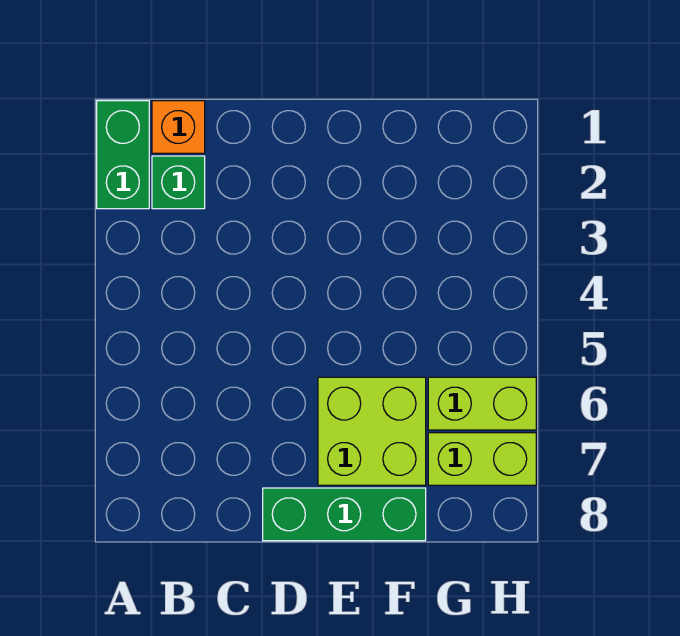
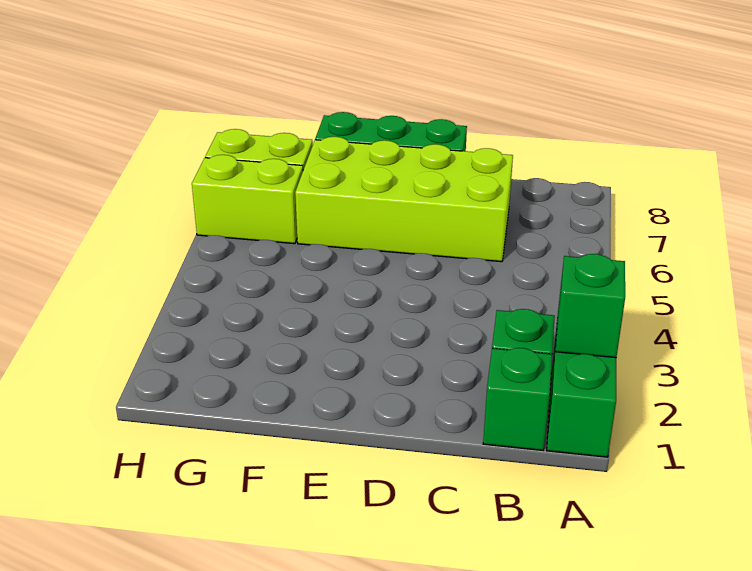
none -> green brick A2 level 2
orange brick B1 level 1 -> green brick B1 level 1
lime brick E6:F7 level 1 -> lime brick C6:F7 level 1

